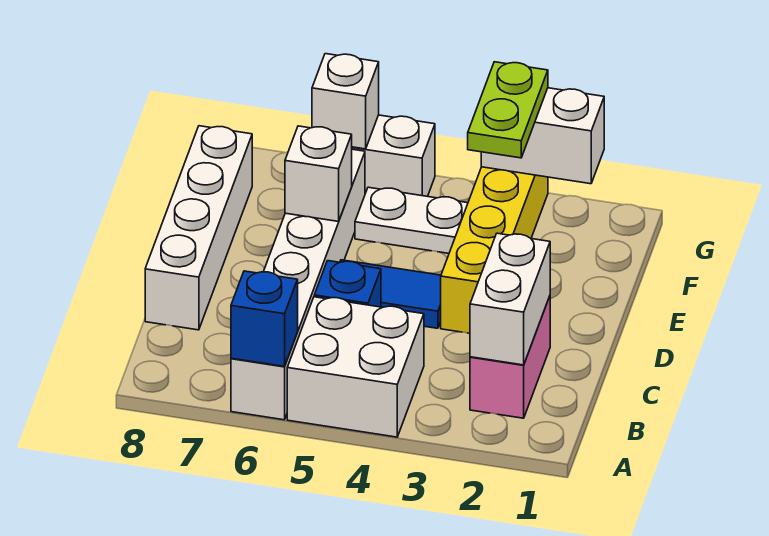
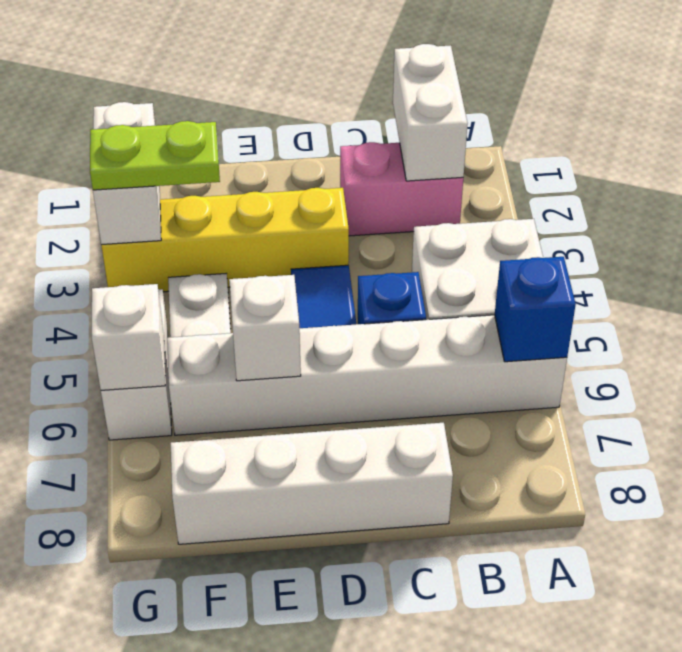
white brick B2:C2 level 2 -> white brick B1:B2 level 2

